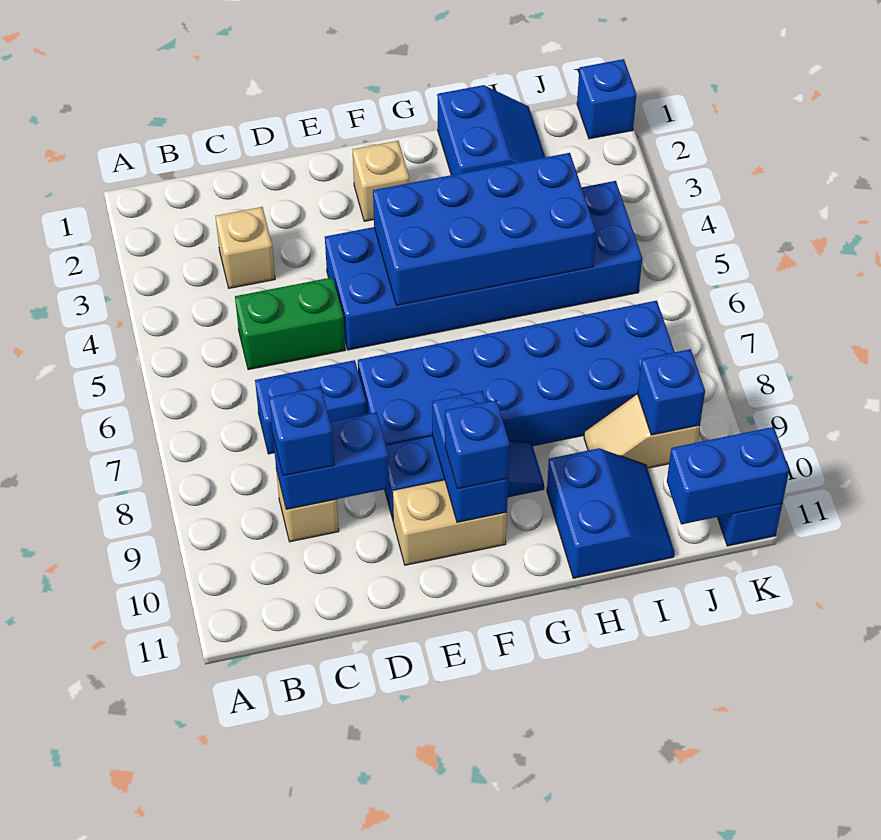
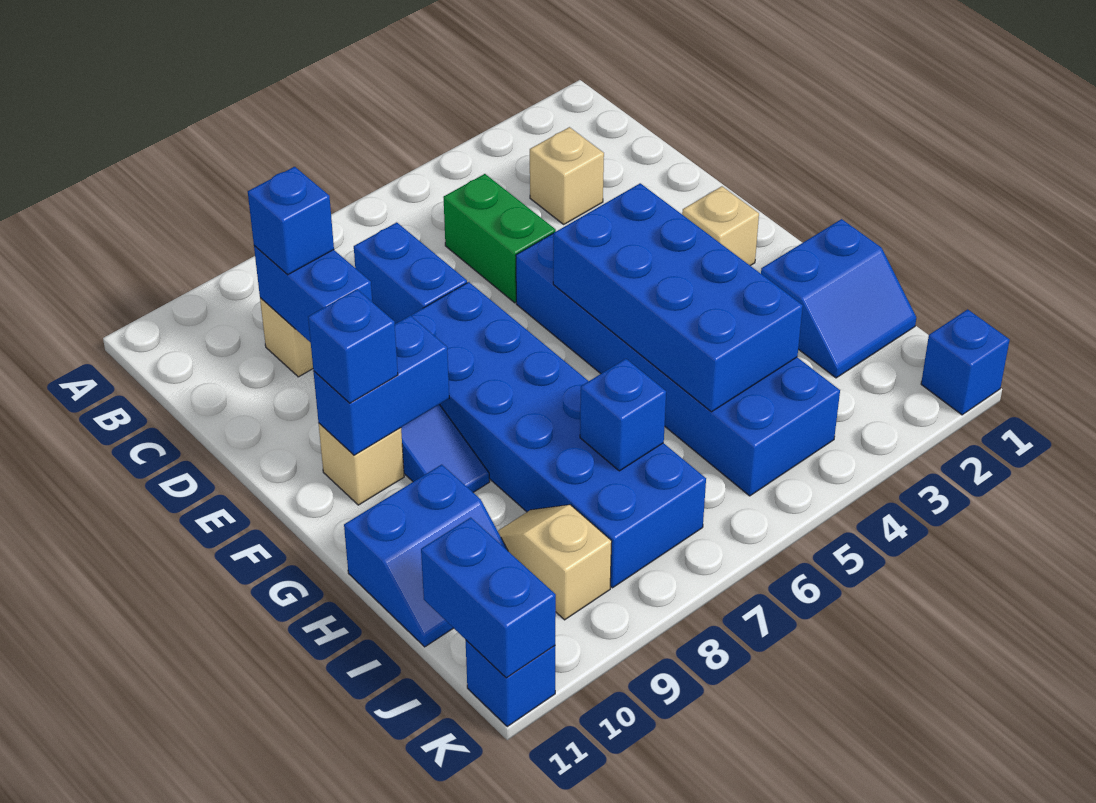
tan brick E10:F10 level 1 -> tan brick F10 level 1
blue brick J9 level 2 -> blue brick I7 level 2

